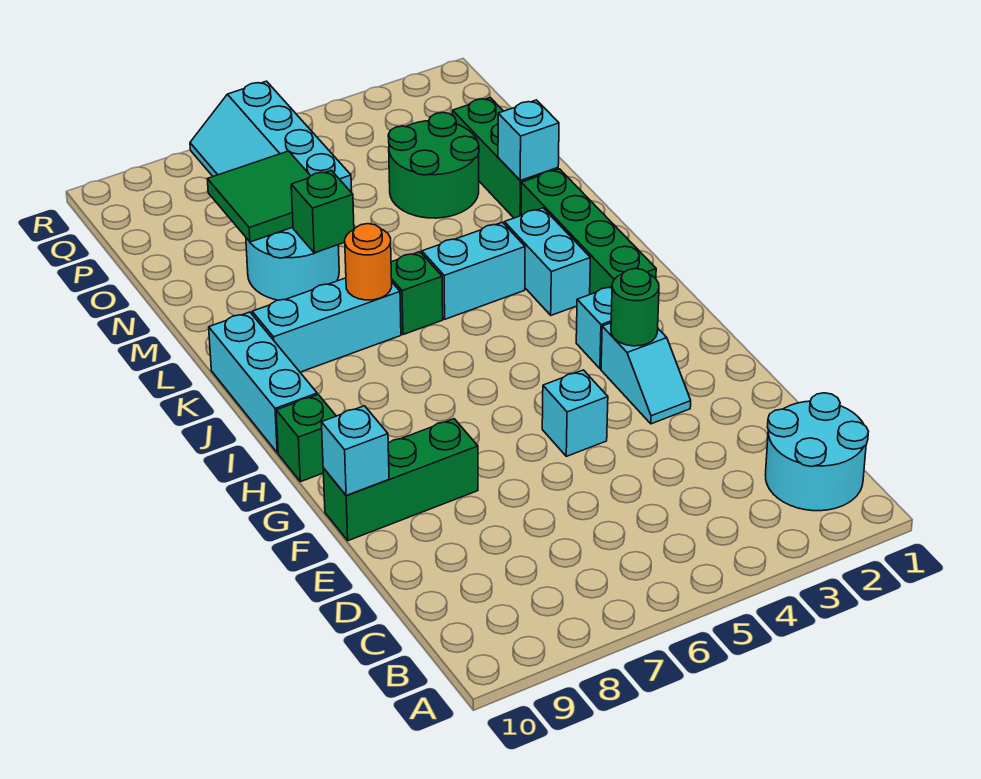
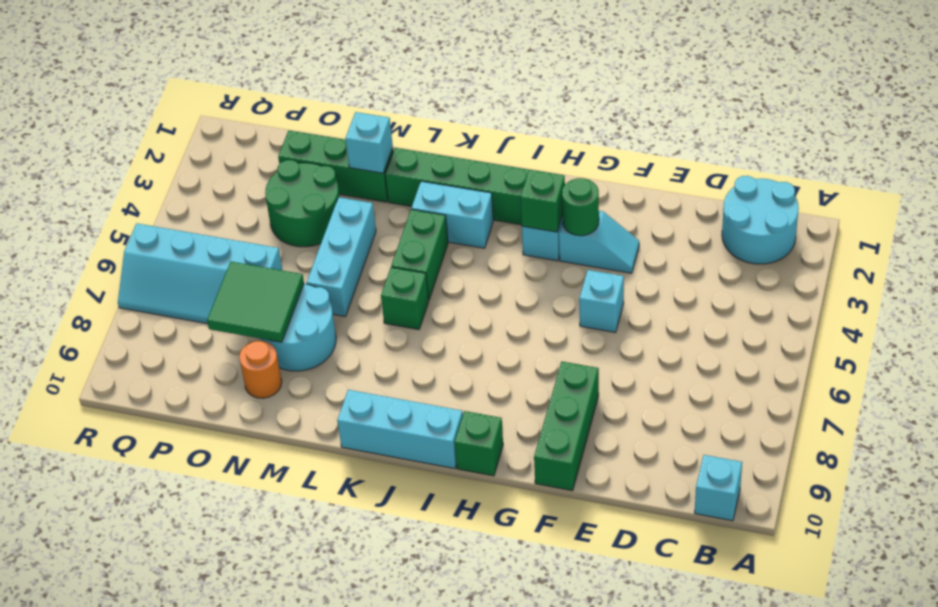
cyan brick F10 level 2 -> cyan brick B10 level 1
cyan brick K4:K5 level 1 -> green brick K4:K5 level 1
cyan brick K7:K9 level 1 -> cyan brick M4:M6 level 1
orange round brick K7 level 2 -> orange round brick N9 level 1
green brick M7 level 2 -> green brick H3 level 2

